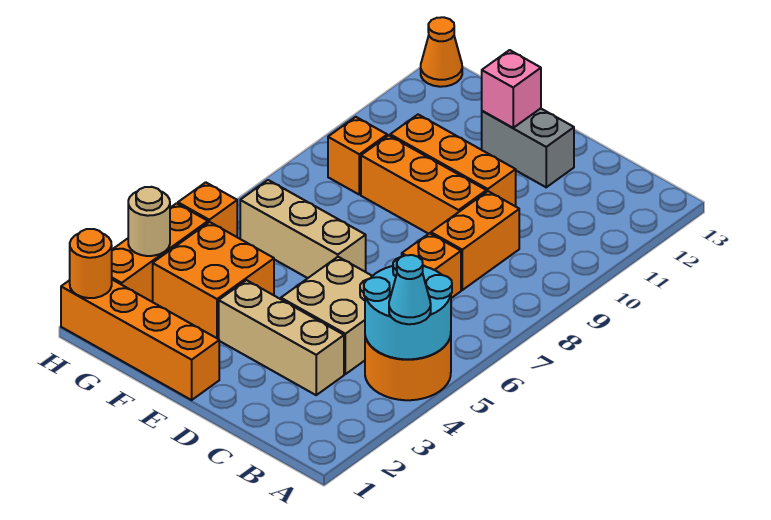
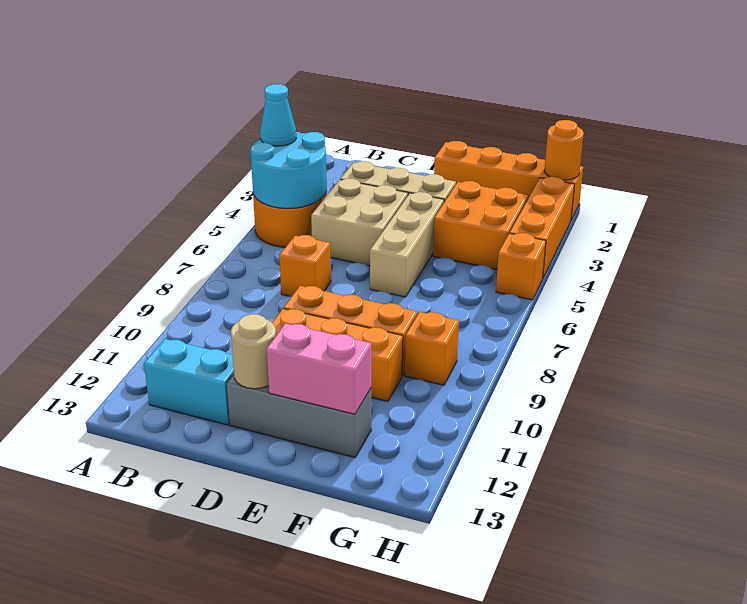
none -> cyan brick B12:C12 level 1
orange brick C8:C9 level 1 -> none
grey brick D12:E12 level 1 -> grey brick D12:F12 level 1
tan brick E6:G6 level 1 -> tan brick E4:E6 level 1
pink brick E12 level 2 -> pink brick E12:F12 level 2
tan round brick H3 level 2 -> tan round brick D12 level 2
orange cone H13 level 1 -> none

